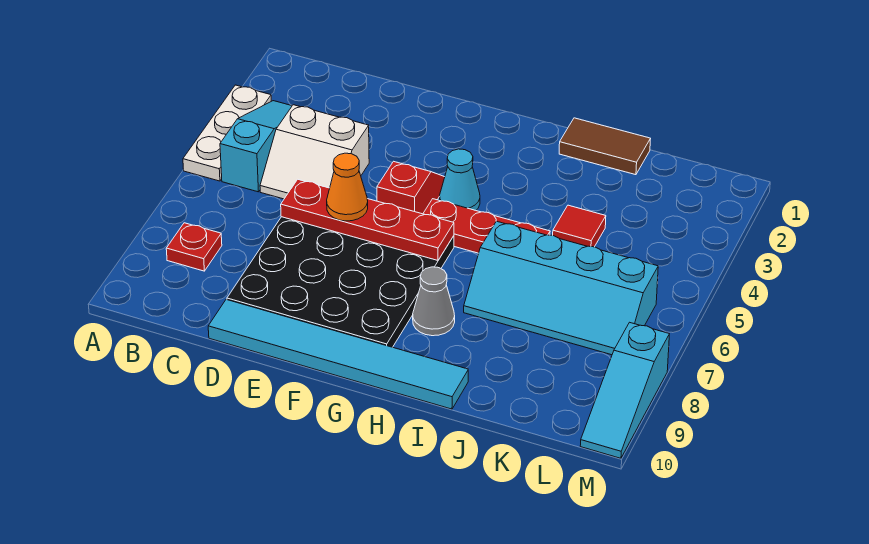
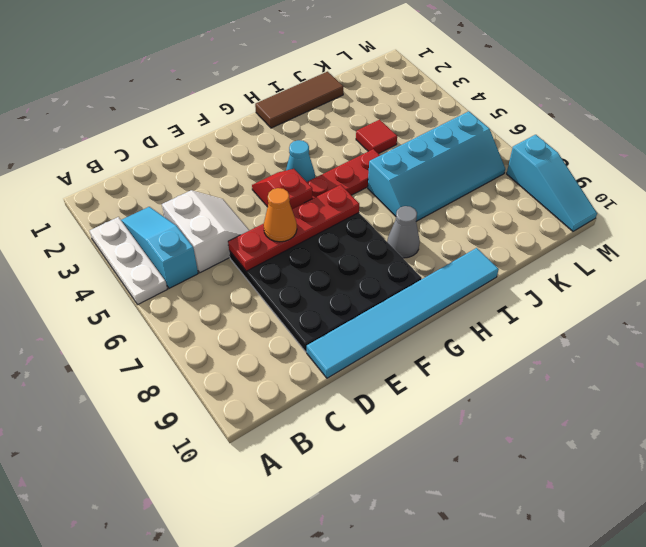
red plate B8 level 1 -> none
white slope C4:D5 level 1 top 4 -> white slope C4:D5 level 1 top C
brown tile I1:J1 level 1 -> brown tile H1:J1 level 1

